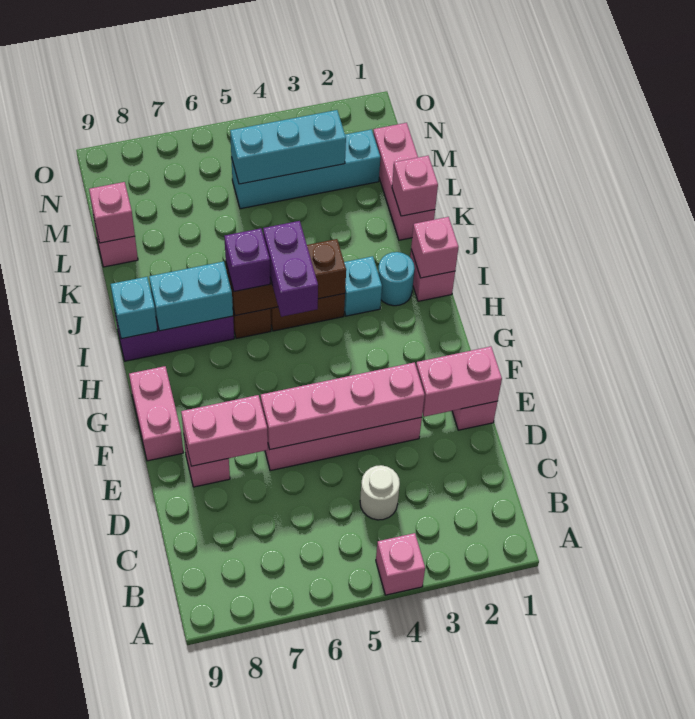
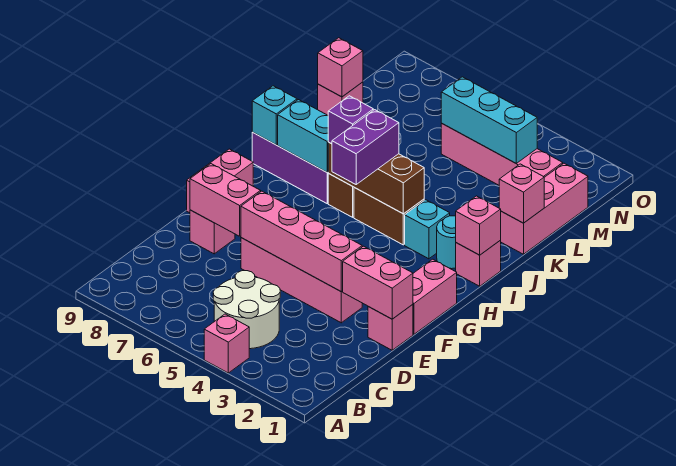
white round brick C4 level 1 -> white round brick B4:C5 level 1
none -> pink brick F1:G1 level 1
cyan brick M2:M5 level 1 -> pink brick M2:M5 level 1

